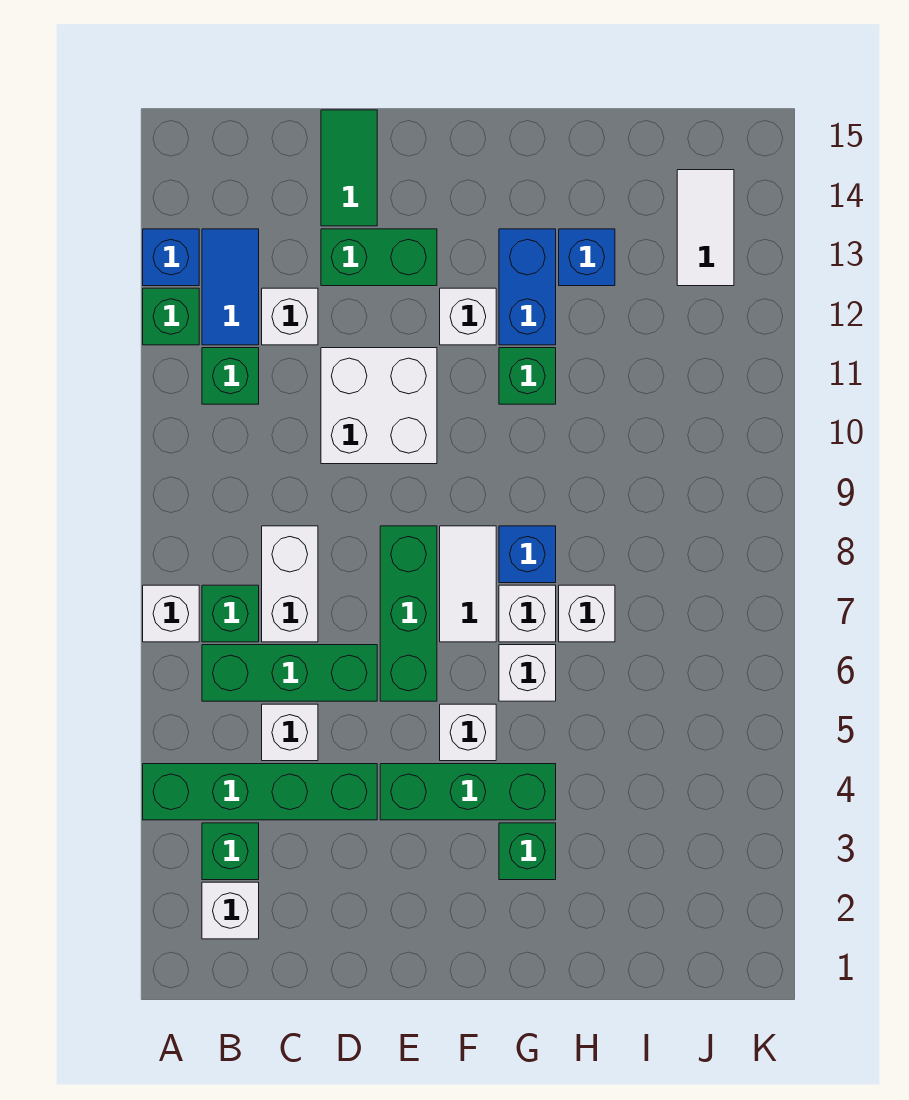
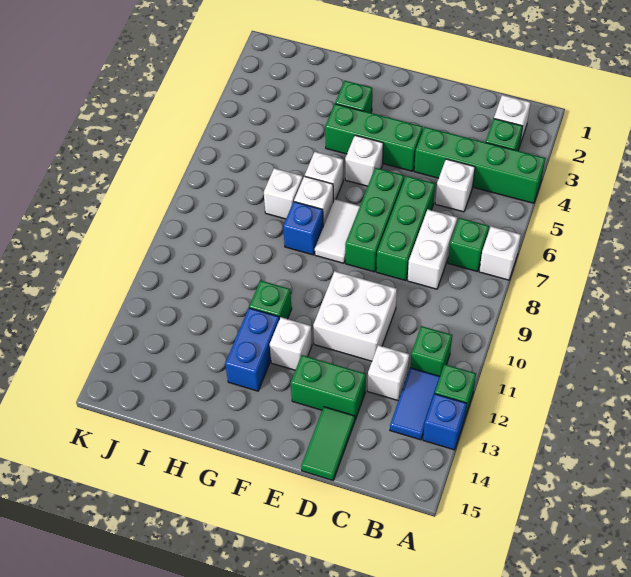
green brick B6:D6 level 1 -> green brick D6:D8 level 1
blue brick H13 level 1 -> none
white tile J13:J14 level 1 -> none

